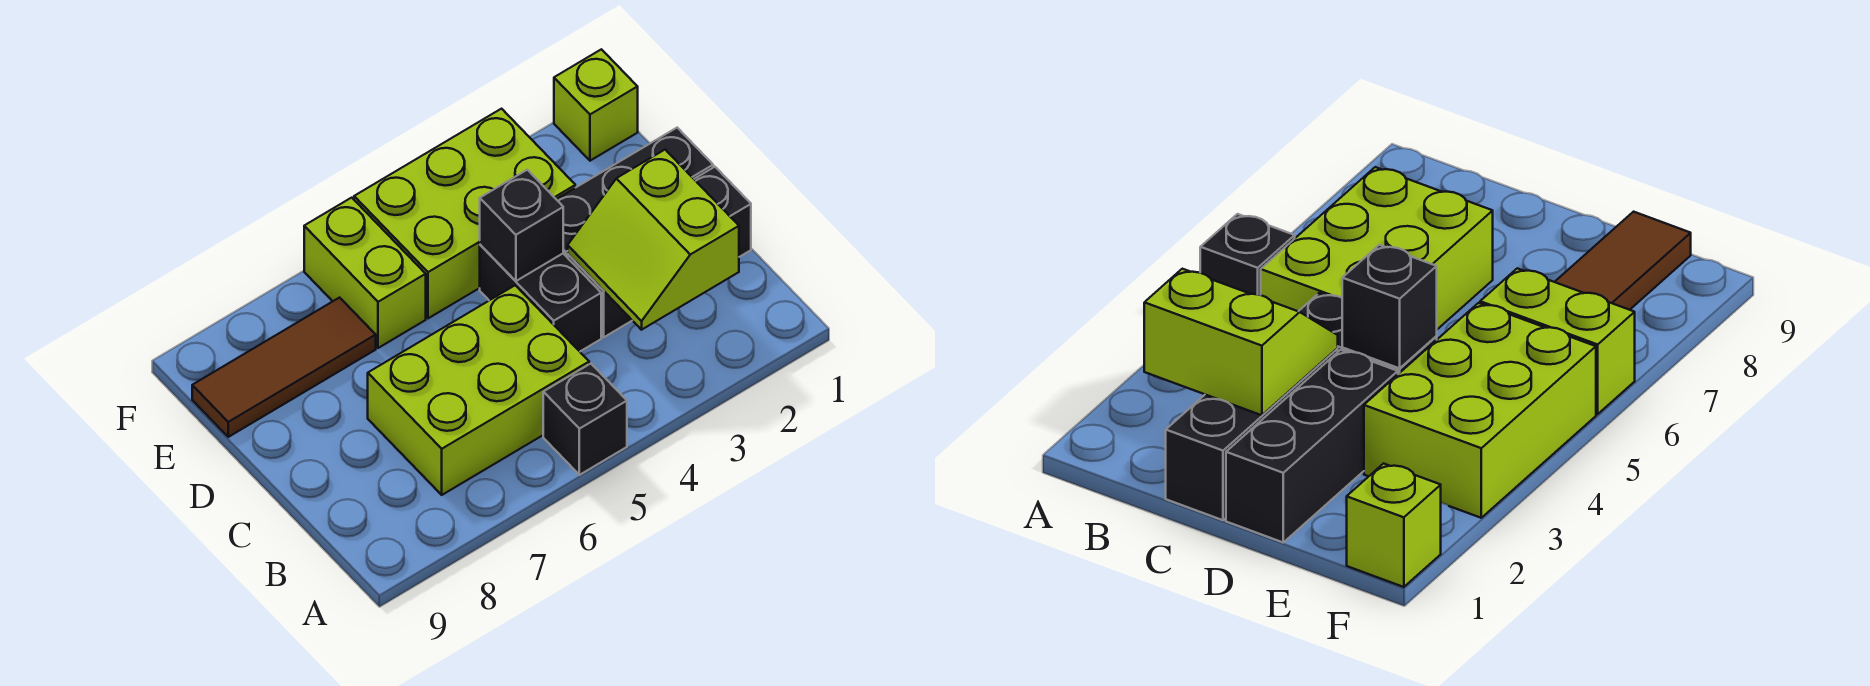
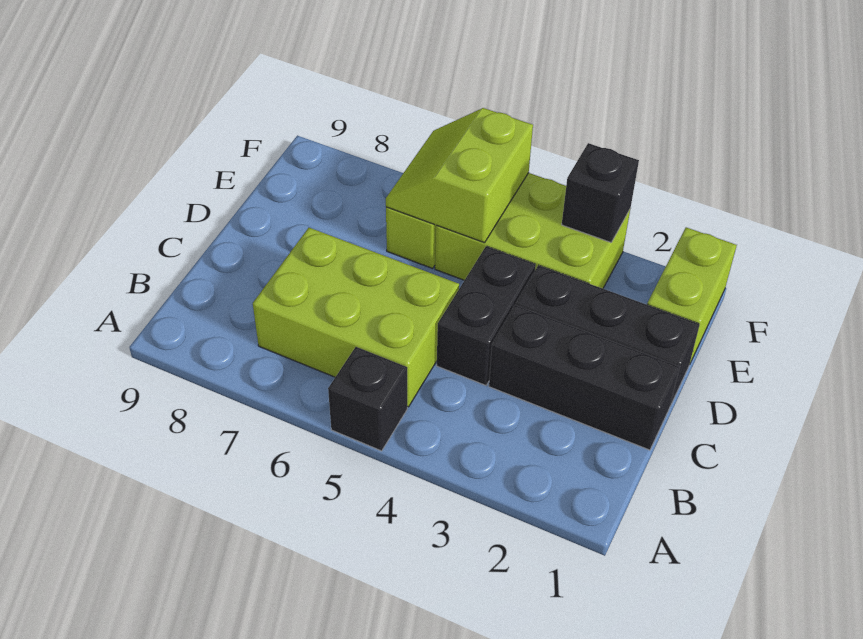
lime slope B2:C3 level 2 top 2 -> lime slope E5:F6 level 2 top 5
black brick D4 level 2 -> black brick F3 level 2
brown tile E7:E9 level 1 -> none
lime brick F1 level 1 -> lime brick E1:F1 level 1

